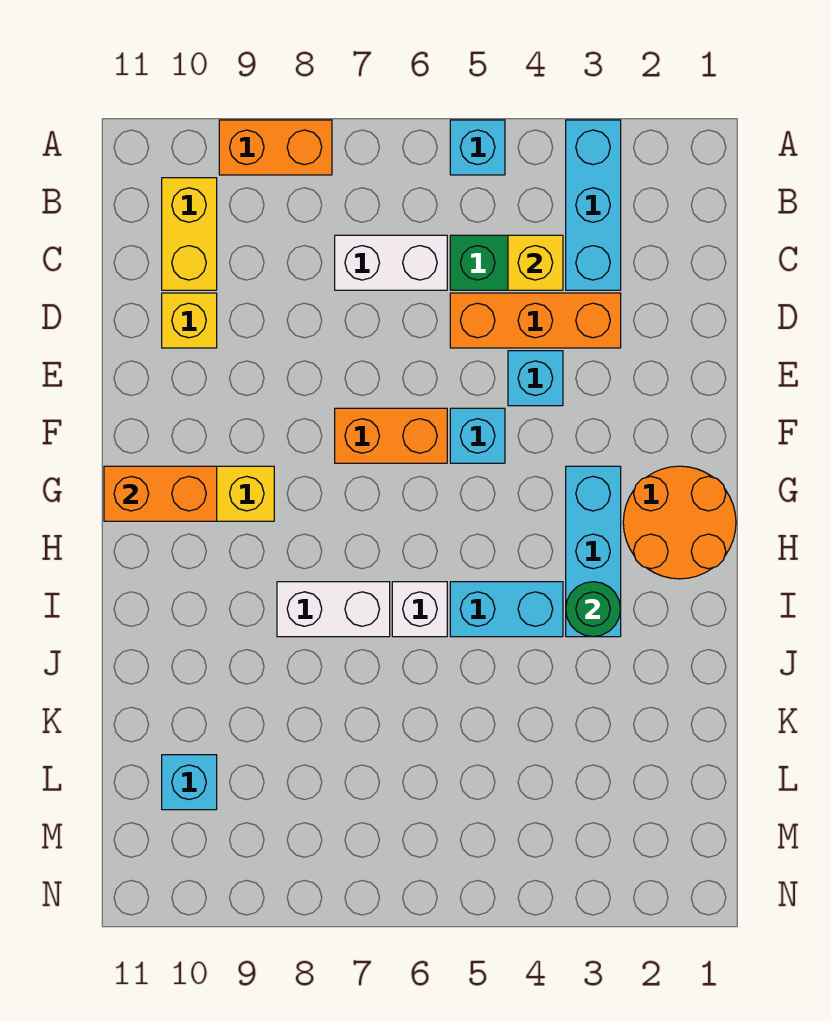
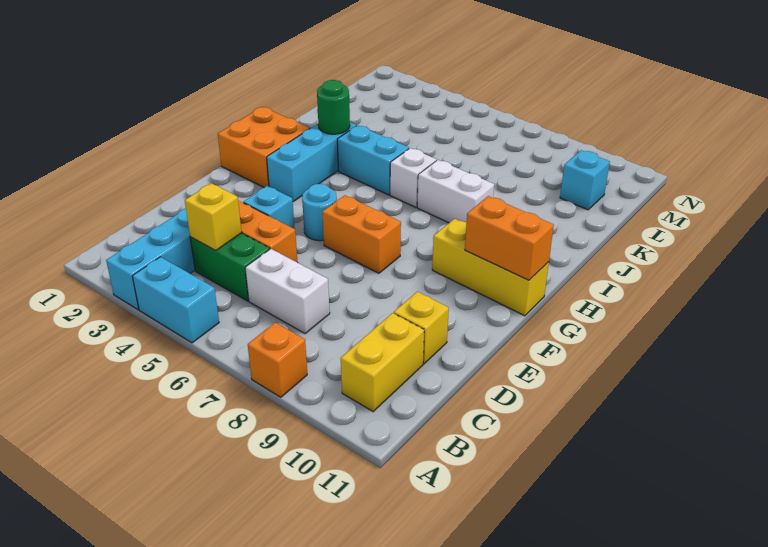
cyan brick A5 level 1 -> cyan brick A4:A5 level 1
orange brick A8:A9 level 1 -> orange brick A8 level 1
cyan brick F5 level 1 -> cyan round brick F5 level 1
orange round brick G1:H2 level 1 -> orange brick G1:H2 level 1

